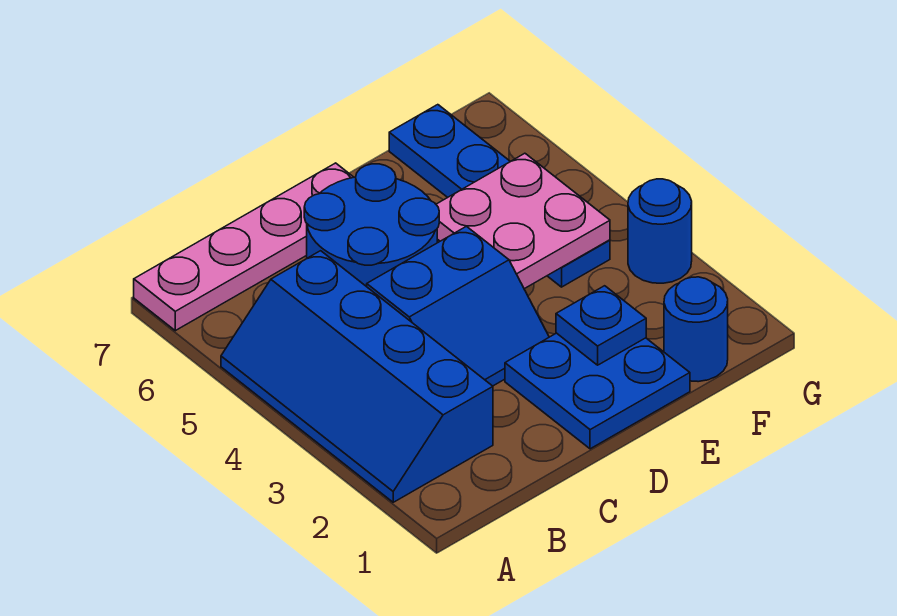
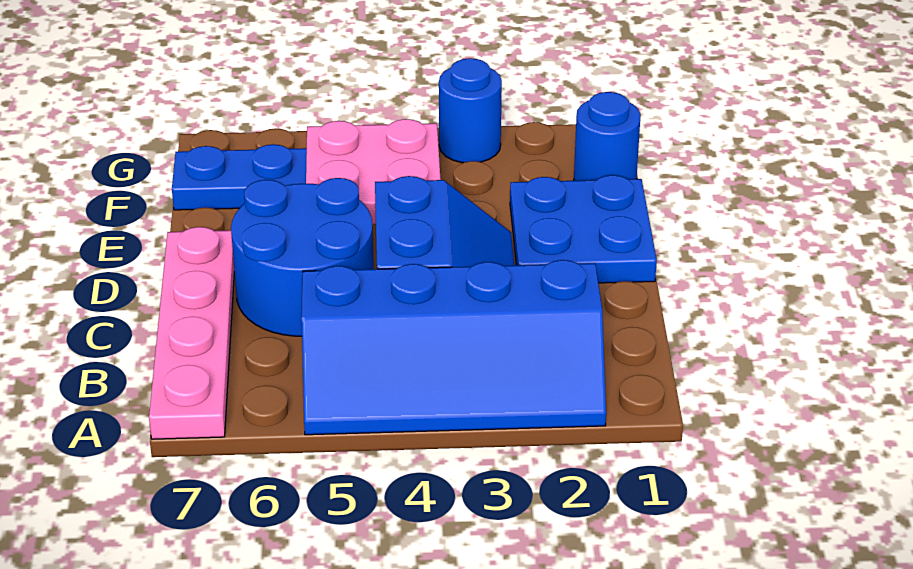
blue plate E2 level 2 -> none

